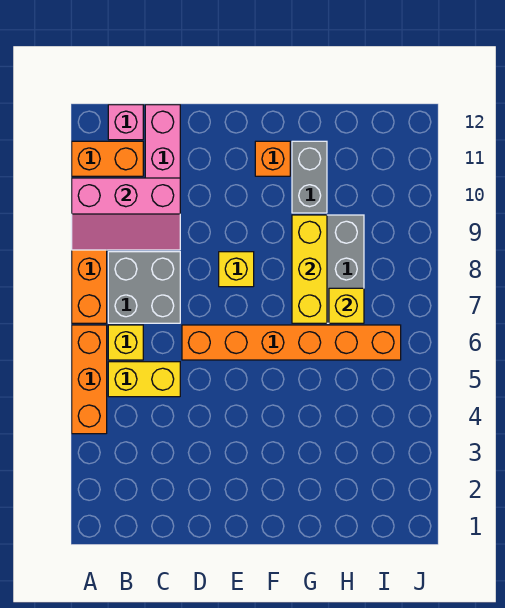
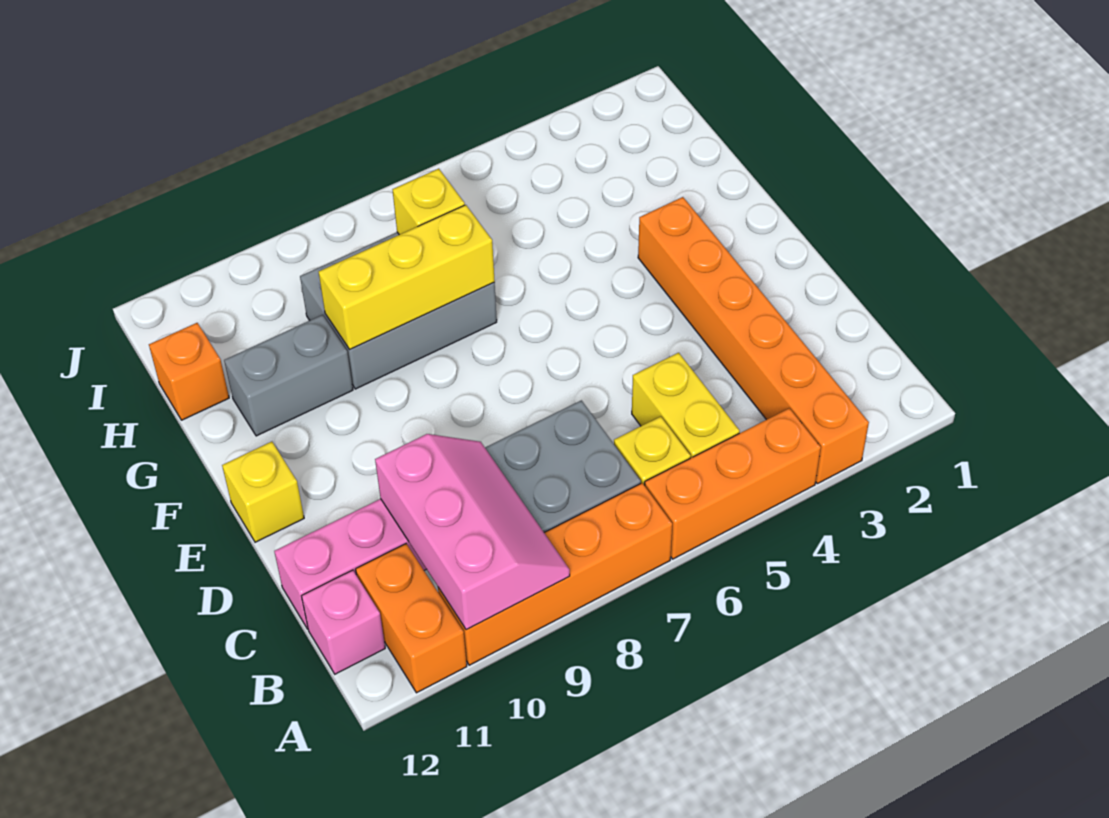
orange brick D6:I6 level 1 -> orange brick A3:F3 level 1
yellow brick E8 level 1 -> yellow brick E12 level 1
orange brick F11 level 1 -> orange brick H12 level 1

